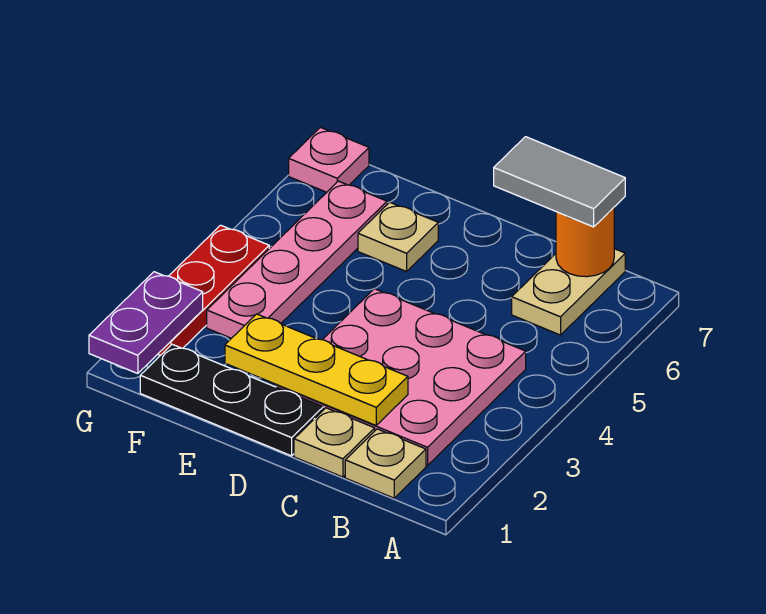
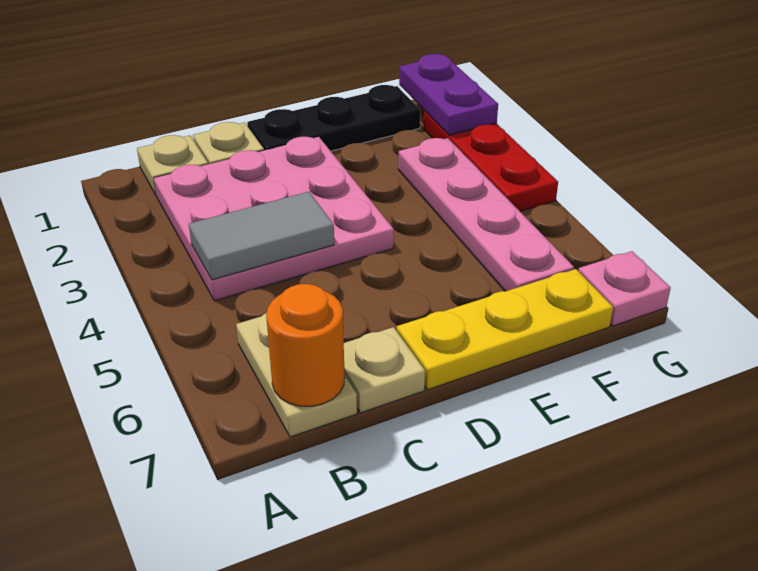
grey tile B7:C7 level 3 -> grey tile B4:C4 level 2
yellow plate C2:E2 level 2 -> yellow plate D7:F7 level 1
tan plate E6 level 1 -> tan plate C7 level 1

